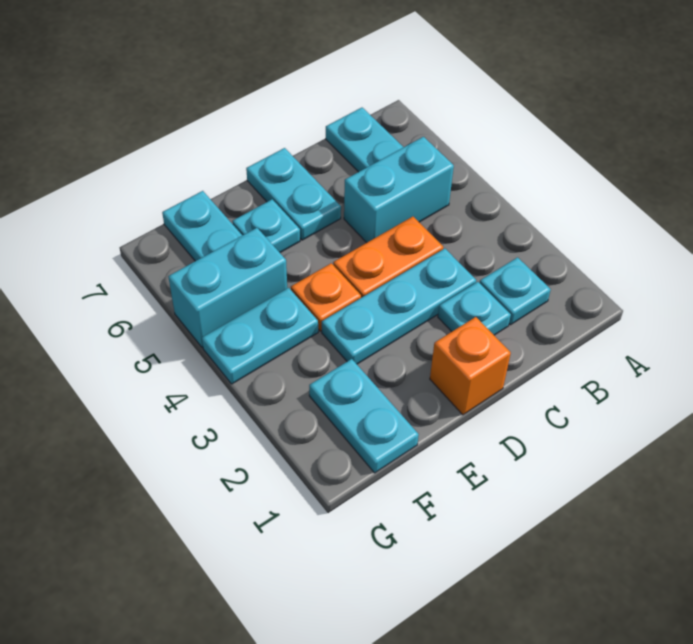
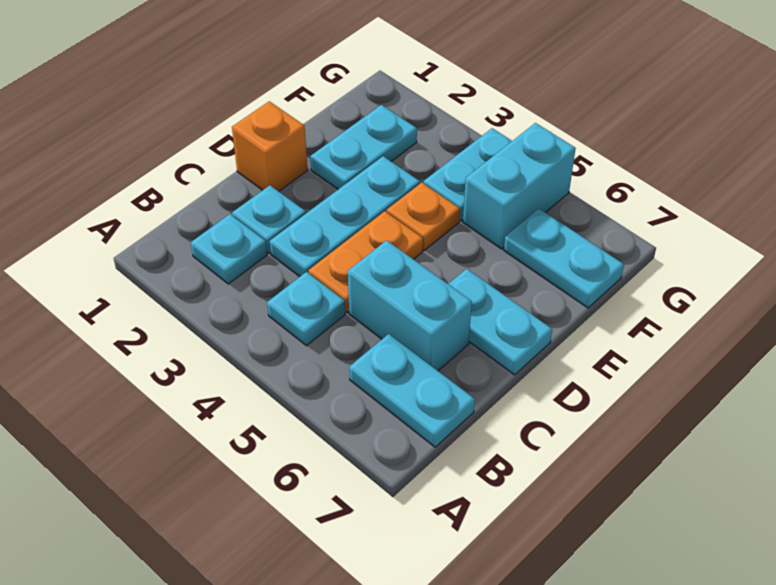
cyan brick B5:C5 level 1 -> cyan brick C5:C6 level 1
cyan plate E6 level 1 -> cyan plate B4 level 1
cyan plate F1:F2 level 1 -> cyan plate E2:F2 level 1

